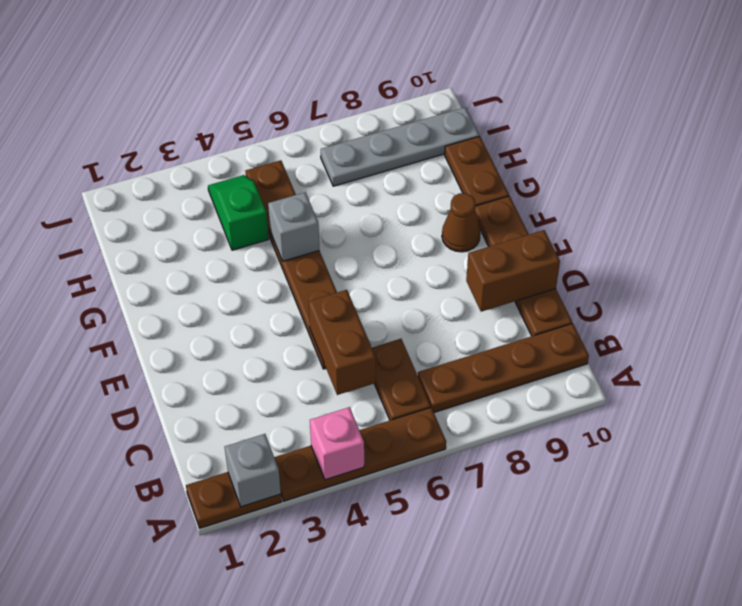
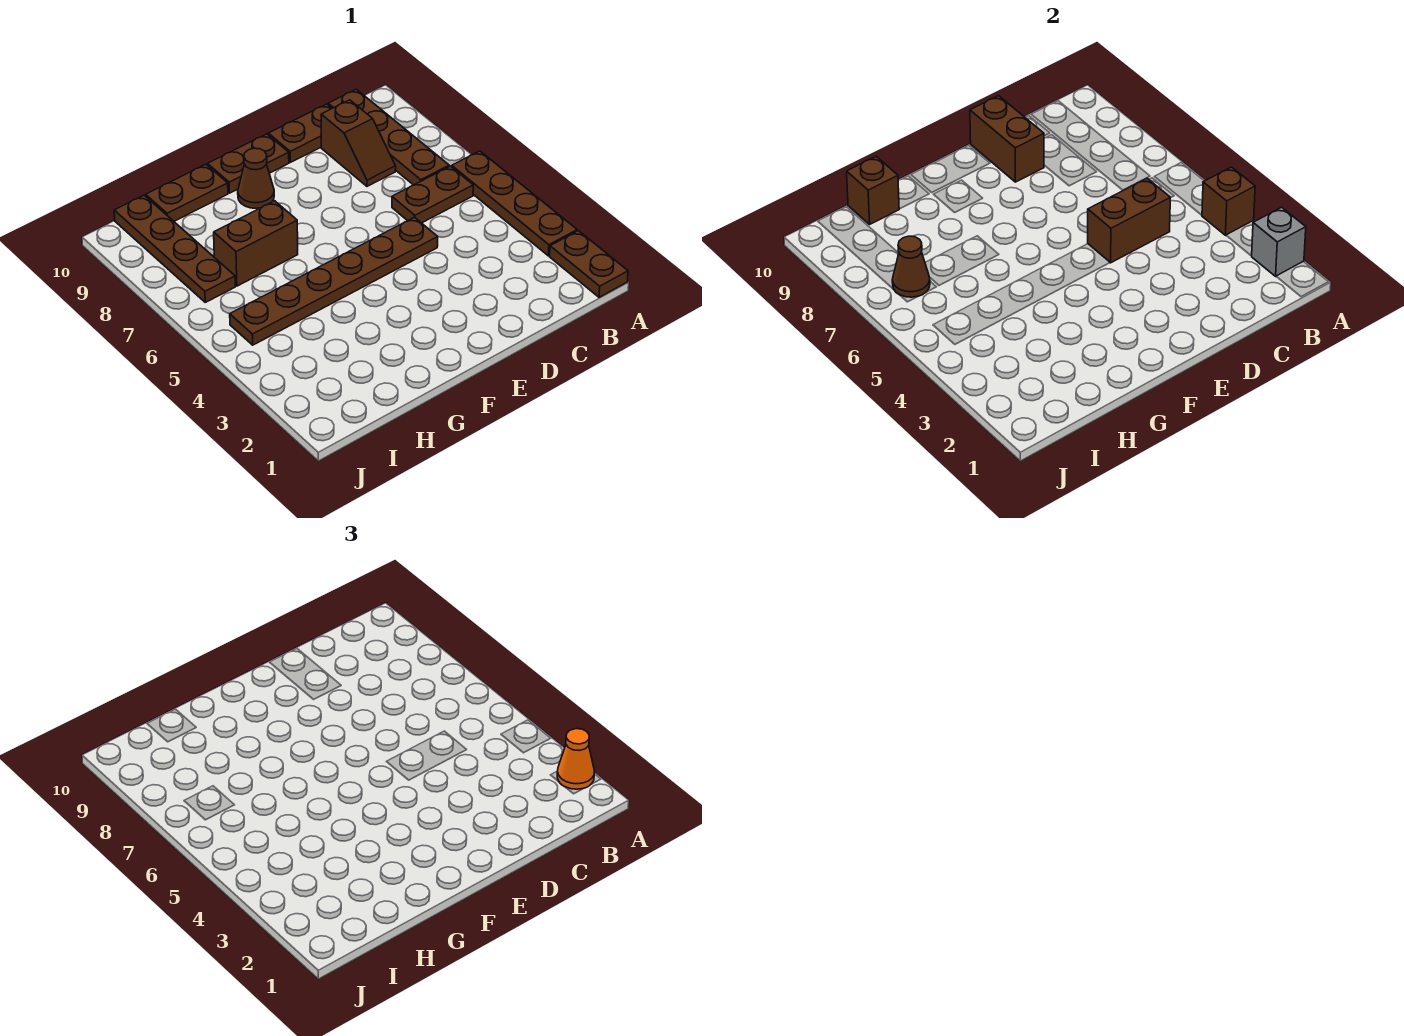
none -> orange cone A2 level 3
pink brick A4 level 2 -> brown brick A4 level 2
none -> brown slope C8:C9 level 1 top 9
grey brick G5 level 2 -> none
none -> brown brick G7:H7 level 1
green slope H4:I4 level 1 top H -> none
none -> brown brick H10 level 2
grey plate I7:I10 level 1 -> brown plate I7:I10 level 1
none -> brown cone I7 level 2

